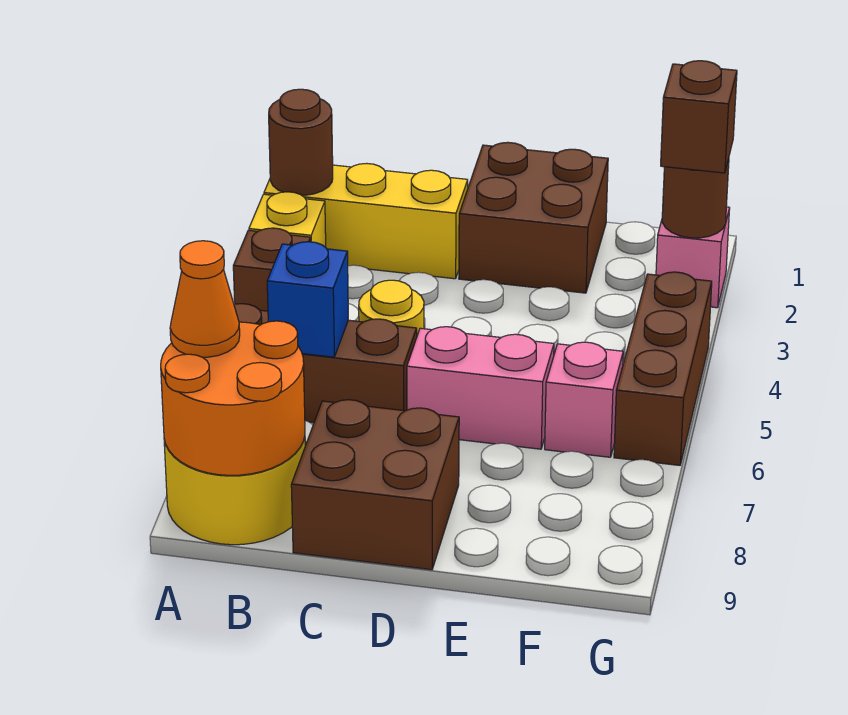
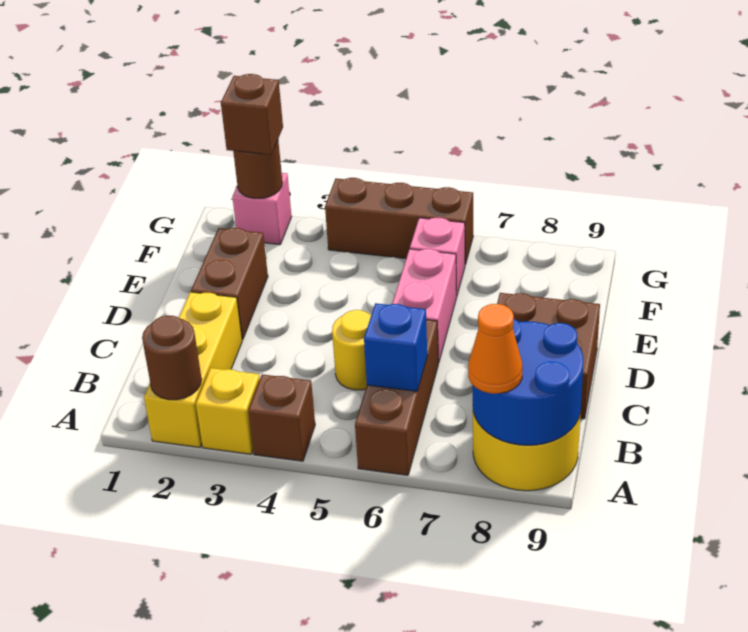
orange round brick A8:B9 level 2 -> blue round brick A8:B9 level 2
brown brick D1:E2 level 1 -> brown brick D2:E2 level 1

